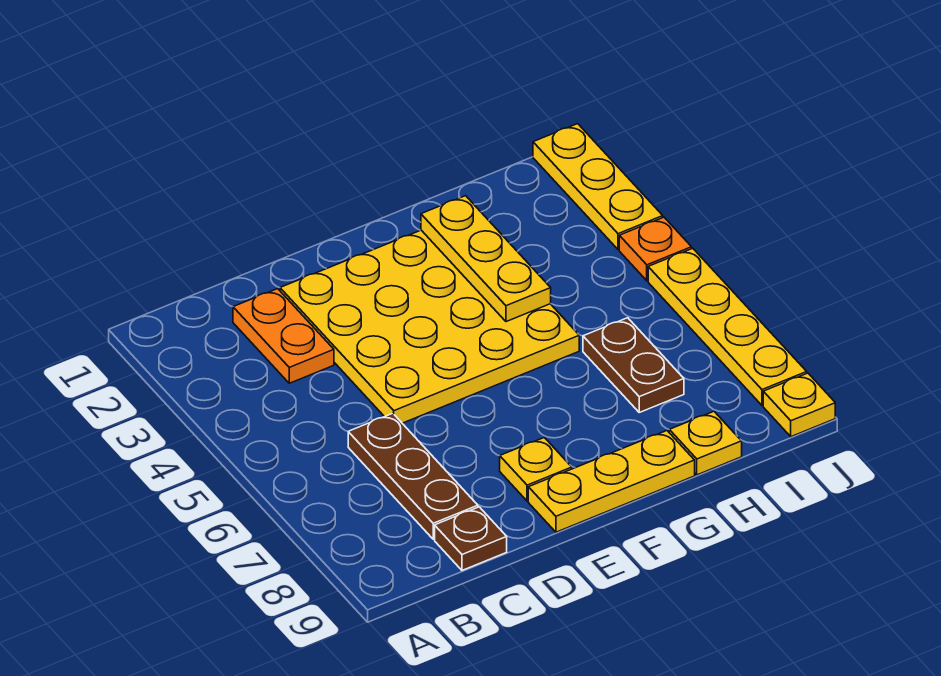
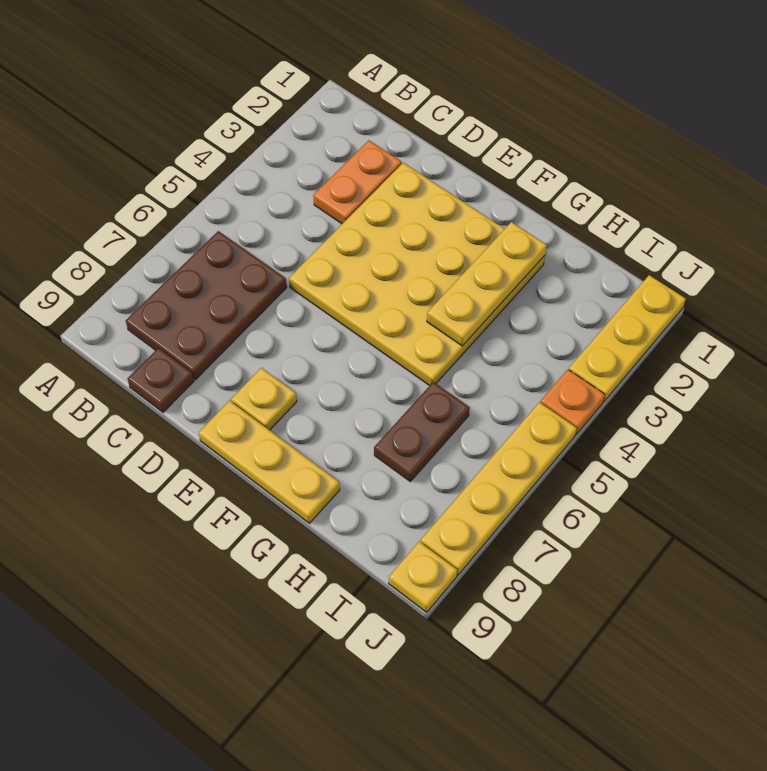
brown plate C6:C8 level 1 -> brown plate B6:C8 level 1
yellow plate H9 level 1 -> none

